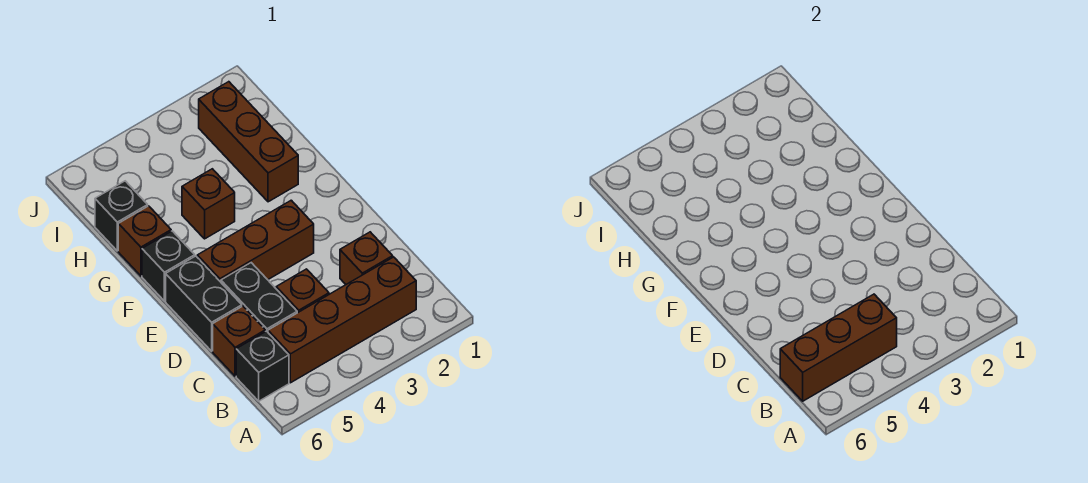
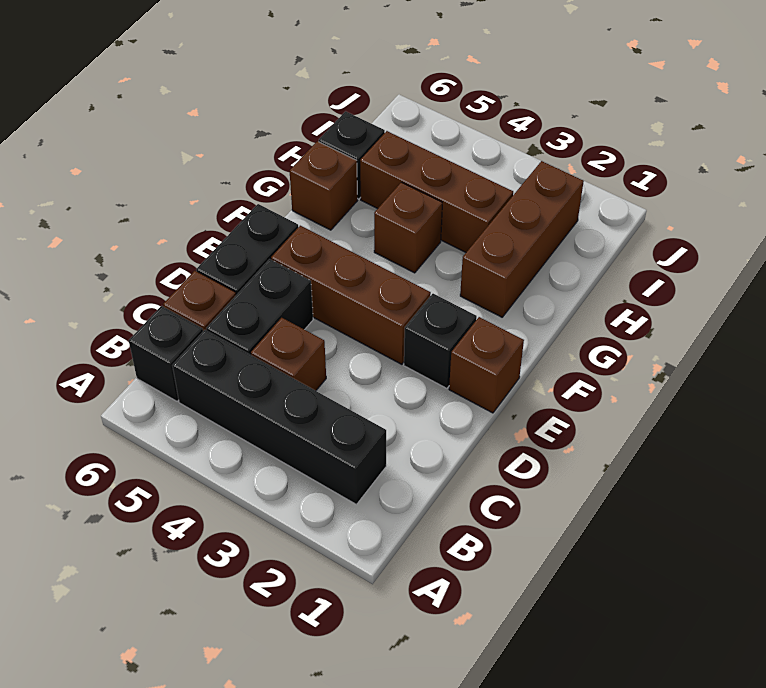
brown brick B2:B5 level 1 -> black brick B2:B5 level 1
brown brick B4:B6 level 2 -> brown brick H3:H5 level 1
brown brick C2 level 1 -> brown brick E1 level 1
black brick F6 level 1 -> black brick E2 level 1

